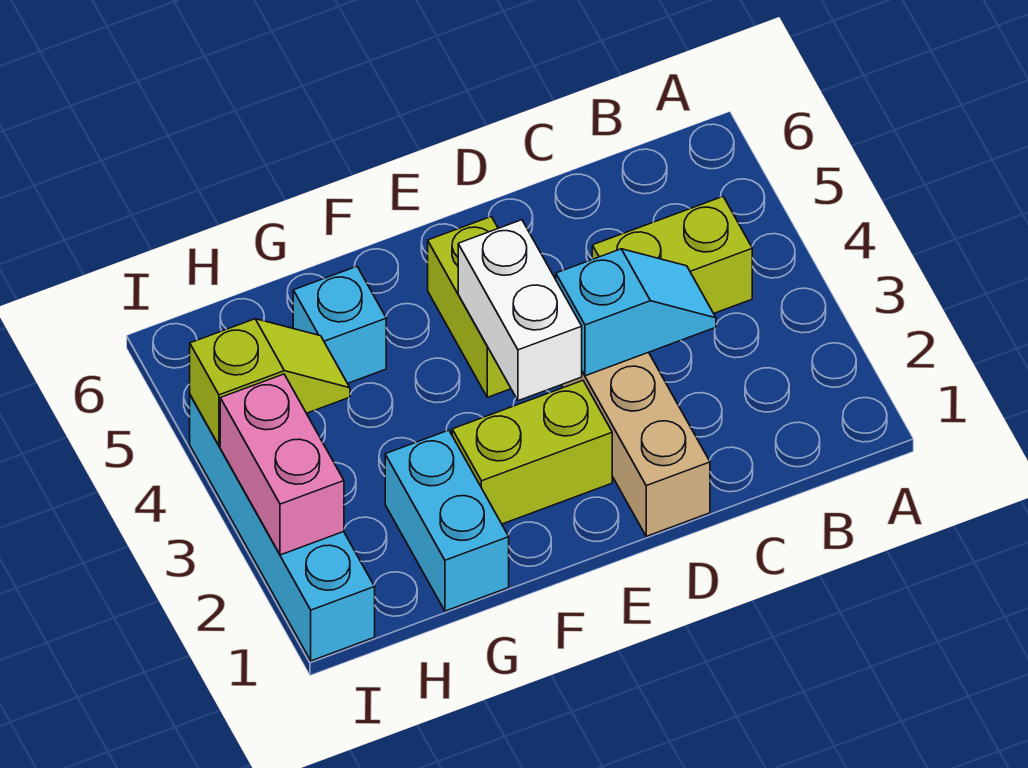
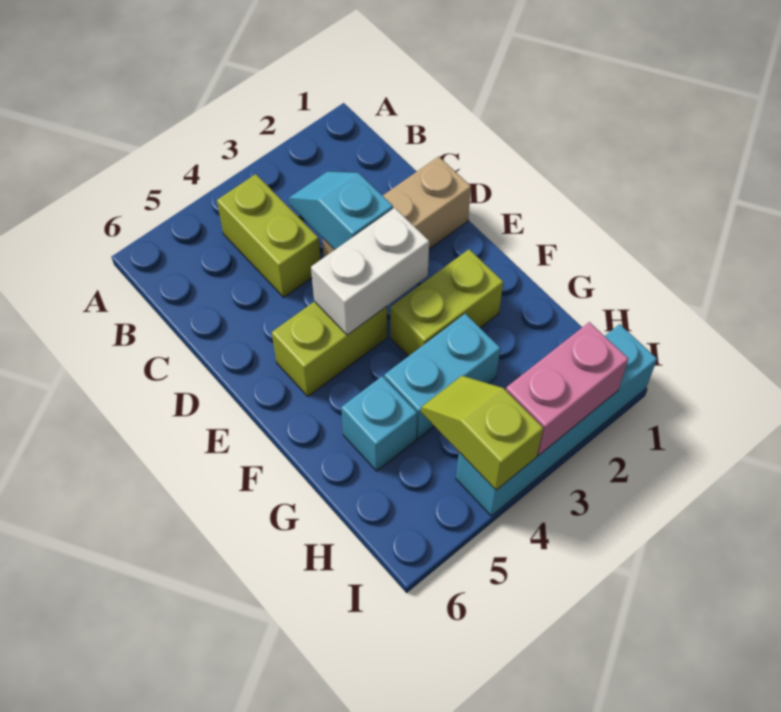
lime brick E2:F2 level 1 -> lime brick F2:F3 level 1
cyan brick G1:G2 level 1 -> cyan brick G3:G4 level 1

